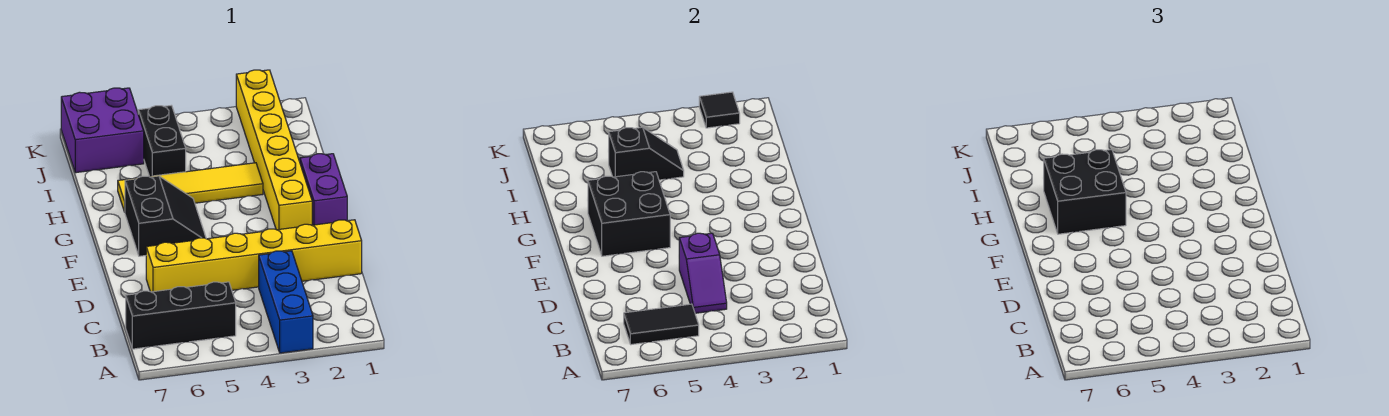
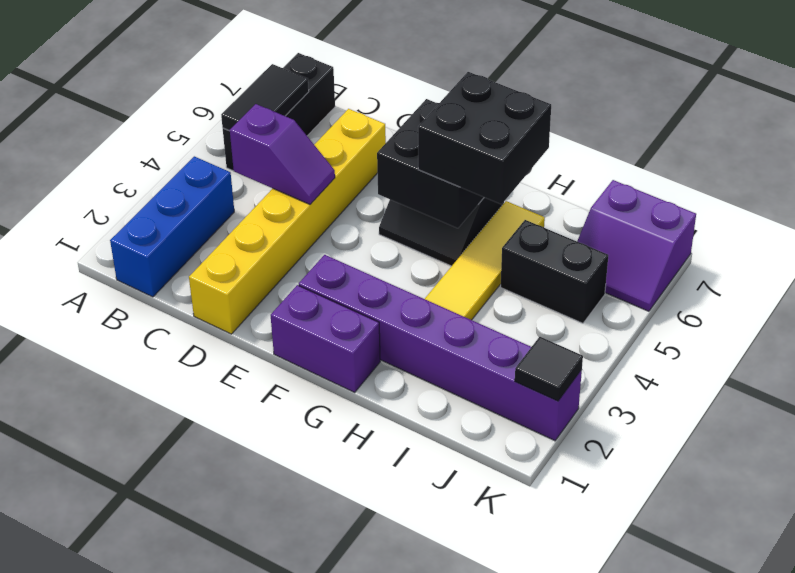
blue brick A3:C3 level 1 -> blue brick B1:B3 level 1
purple slope C4:D4 level 2 top D -> purple slope C4:D4 level 2 top C
yellow brick F2:K2 level 1 -> purple brick F2:K2 level 1
black slope I4:I5 level 2 top 5 -> none
purple brick J6:K7 level 1 -> purple slope J6:K7 level 1 top 7

